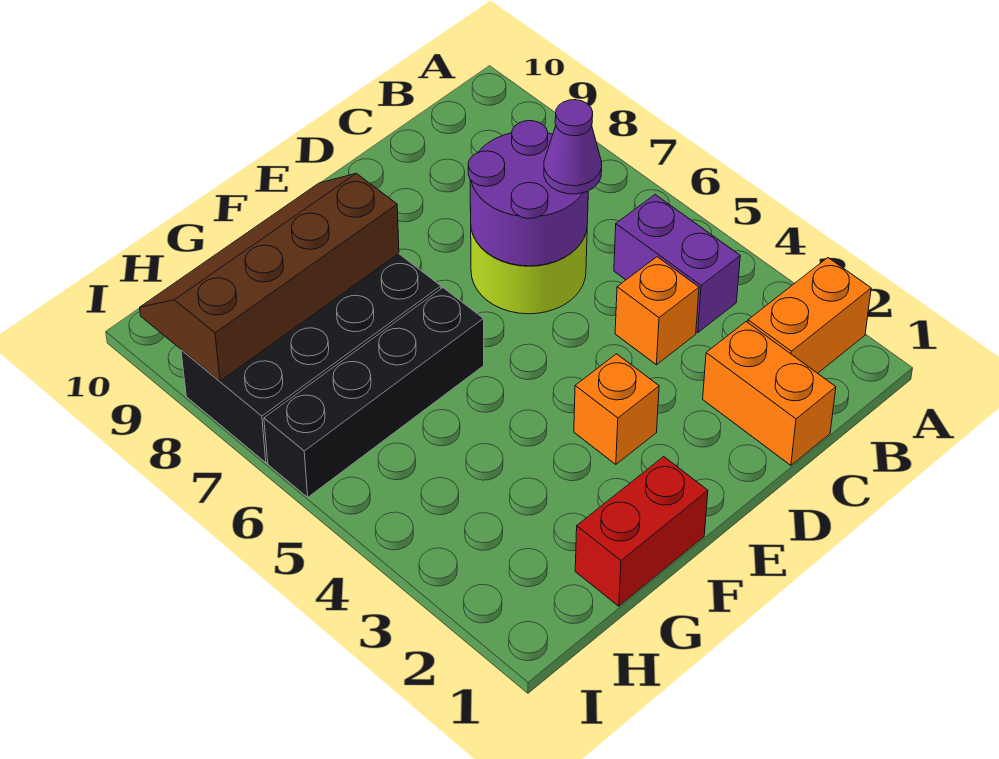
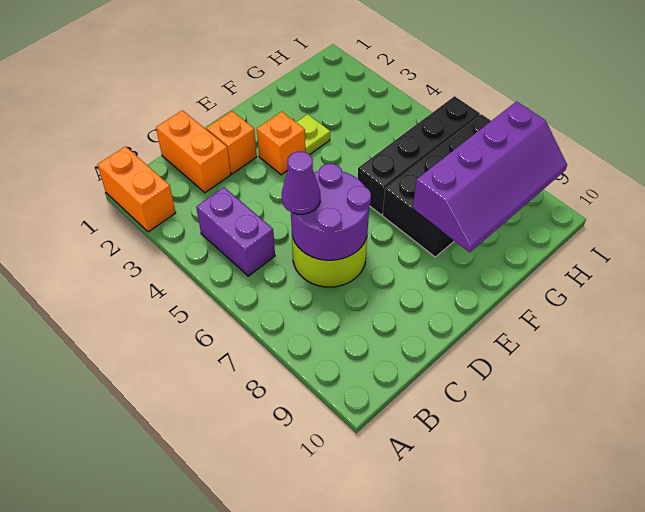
orange brick A2:B2 level 1 -> orange brick A1:A2 level 1
orange brick C4 level 1 -> orange brick D2 level 1
red brick F1:G1 level 1 -> none
none -> lime plate F3 level 1
brown slope F8:I9 level 2 top 8 -> purple slope F8:I9 level 2 top 8

